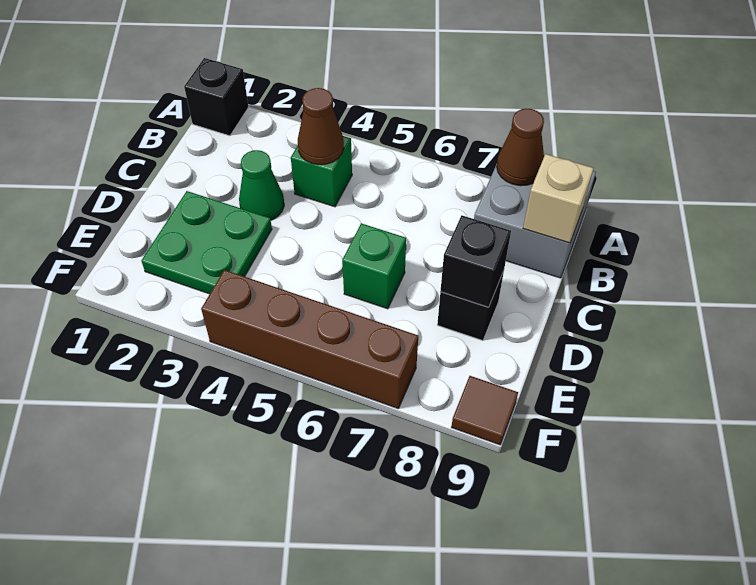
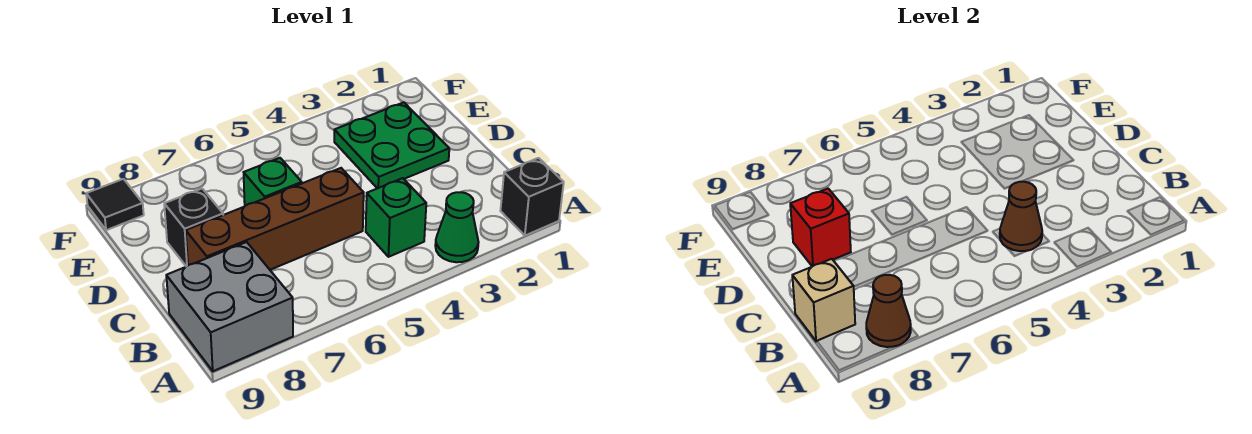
green cone C3 level 1 -> green cone A3 level 1
black brick D8 level 2 -> red brick D8 level 2
brown brick F4:F7 level 1 -> brown brick C5:C8 level 1
brown tile F9 level 1 -> black tile F9 level 1

